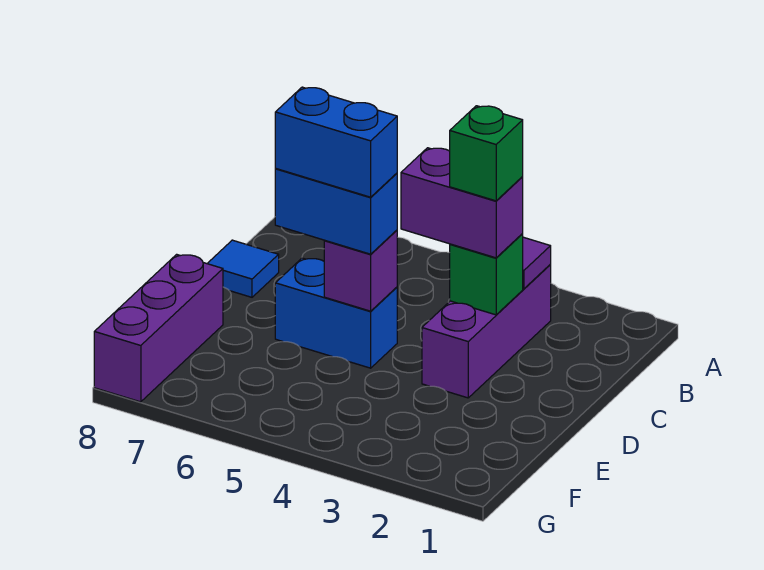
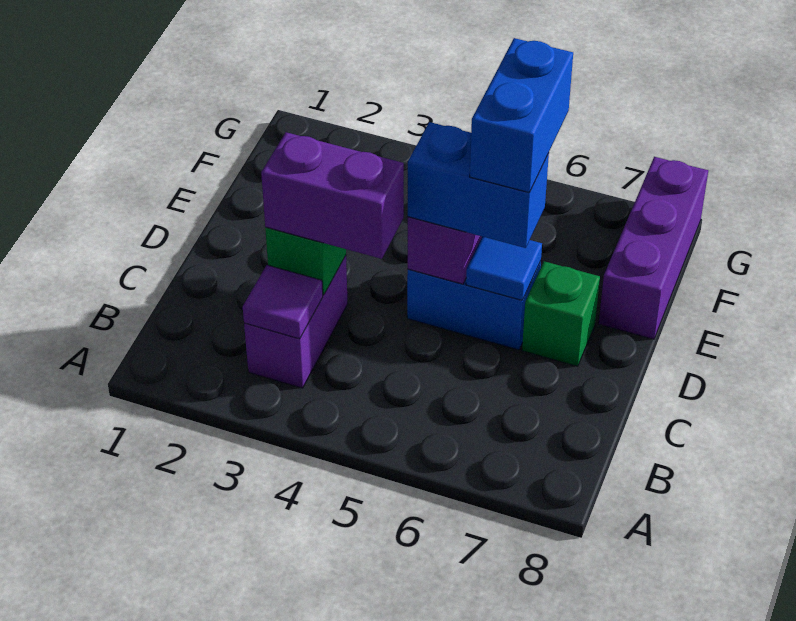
purple brick B3:D3 level 1 -> purple brick B3:C3 level 1
green brick C3 level 4 -> green brick D7 level 1
blue tile C8 level 1 -> blue tile D6 level 2
blue brick D5:D6 level 4 -> blue brick D6:E6 level 4

